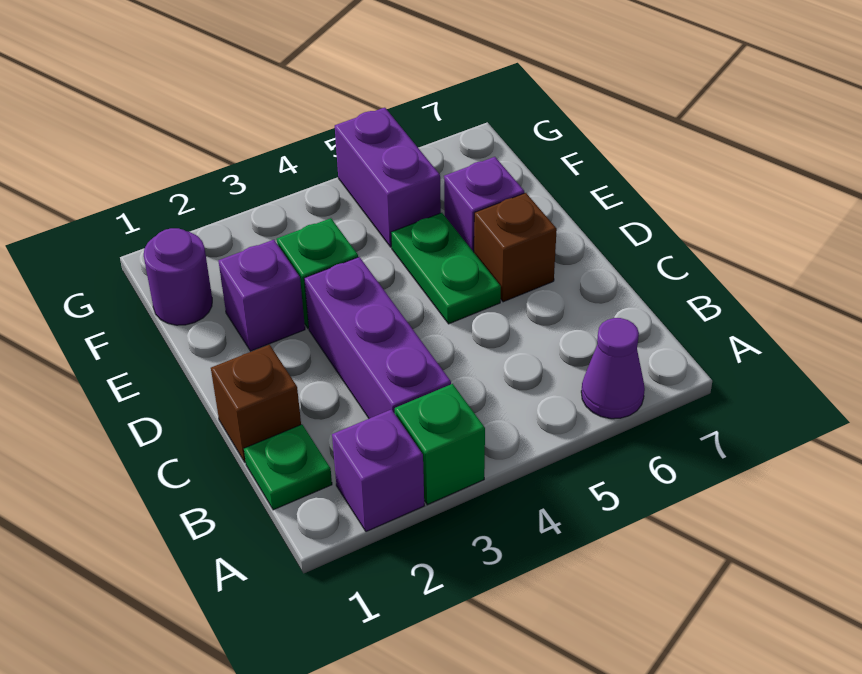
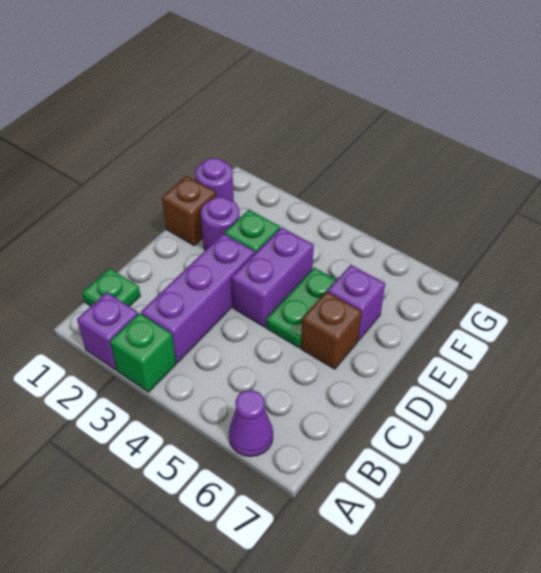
brown brick C1 level 1 -> brown brick E1 level 1
purple brick E2 level 1 -> purple round brick E2 level 1
purple brick F5:G5 level 1 -> purple brick D4:E4 level 1

